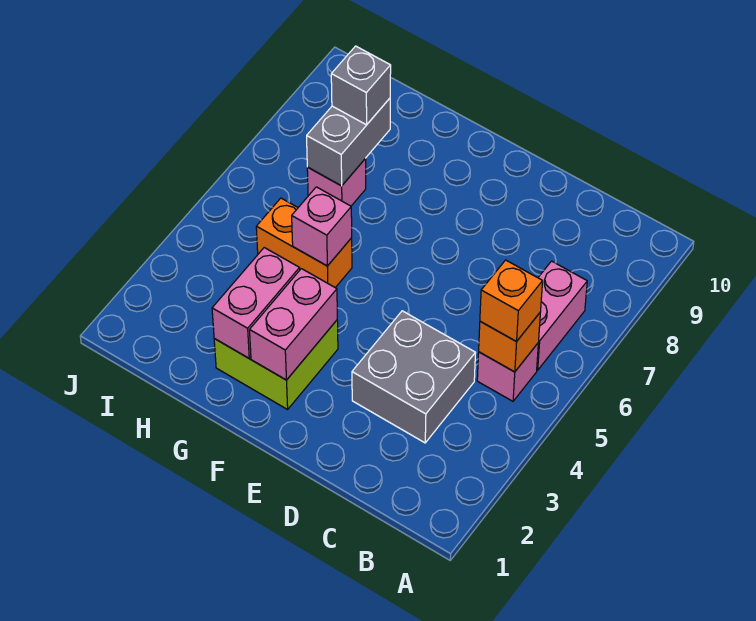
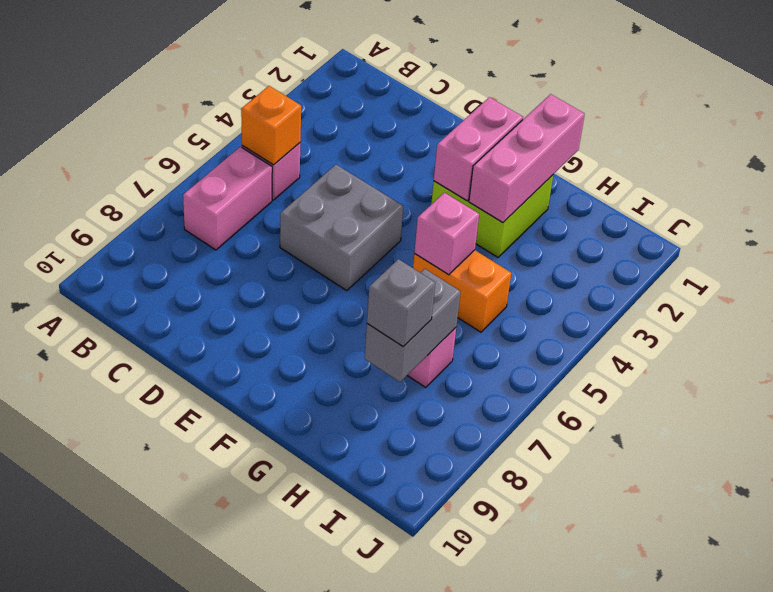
orange brick B5 level 3 -> none
grey brick C3:D4 level 1 -> grey brick D5:E6 level 1
pink brick G2:G3 level 2 -> pink brick G1:G3 level 2

